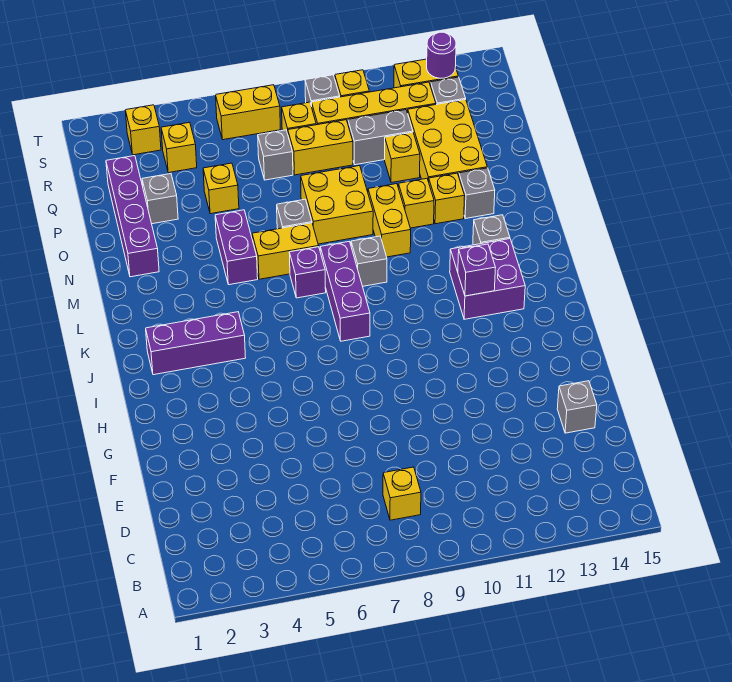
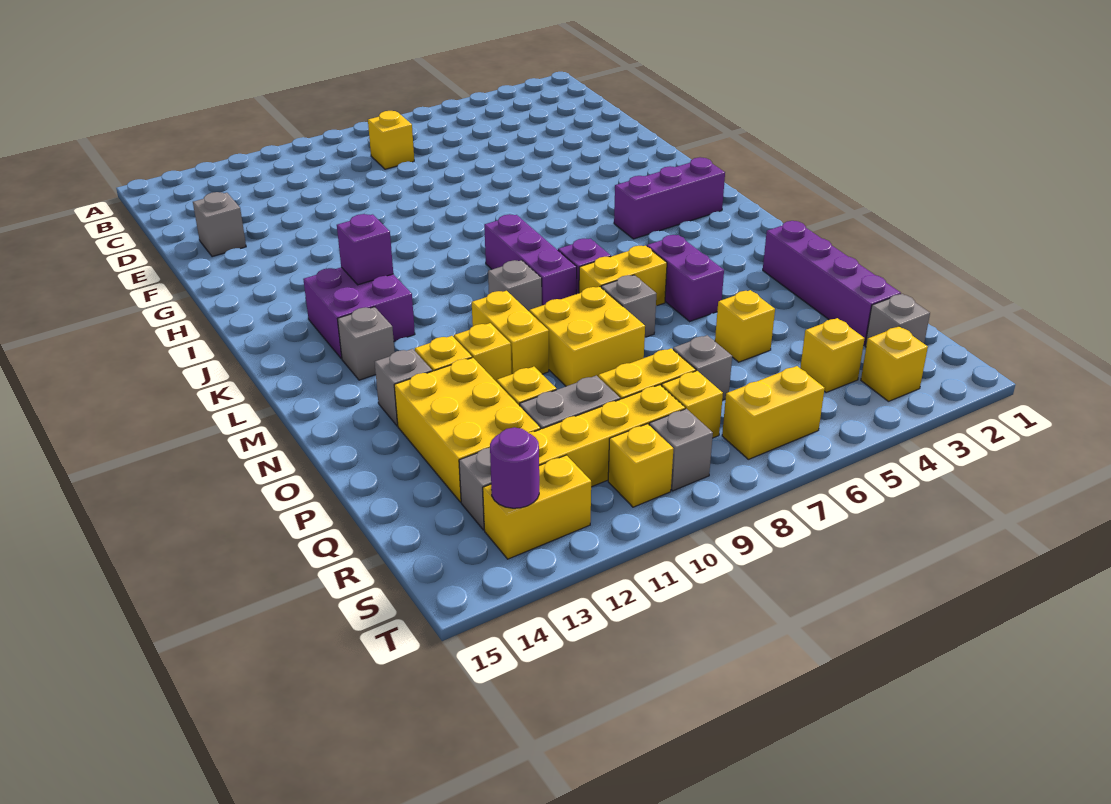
grey brick P3 level 1 -> grey brick R2 level 1

